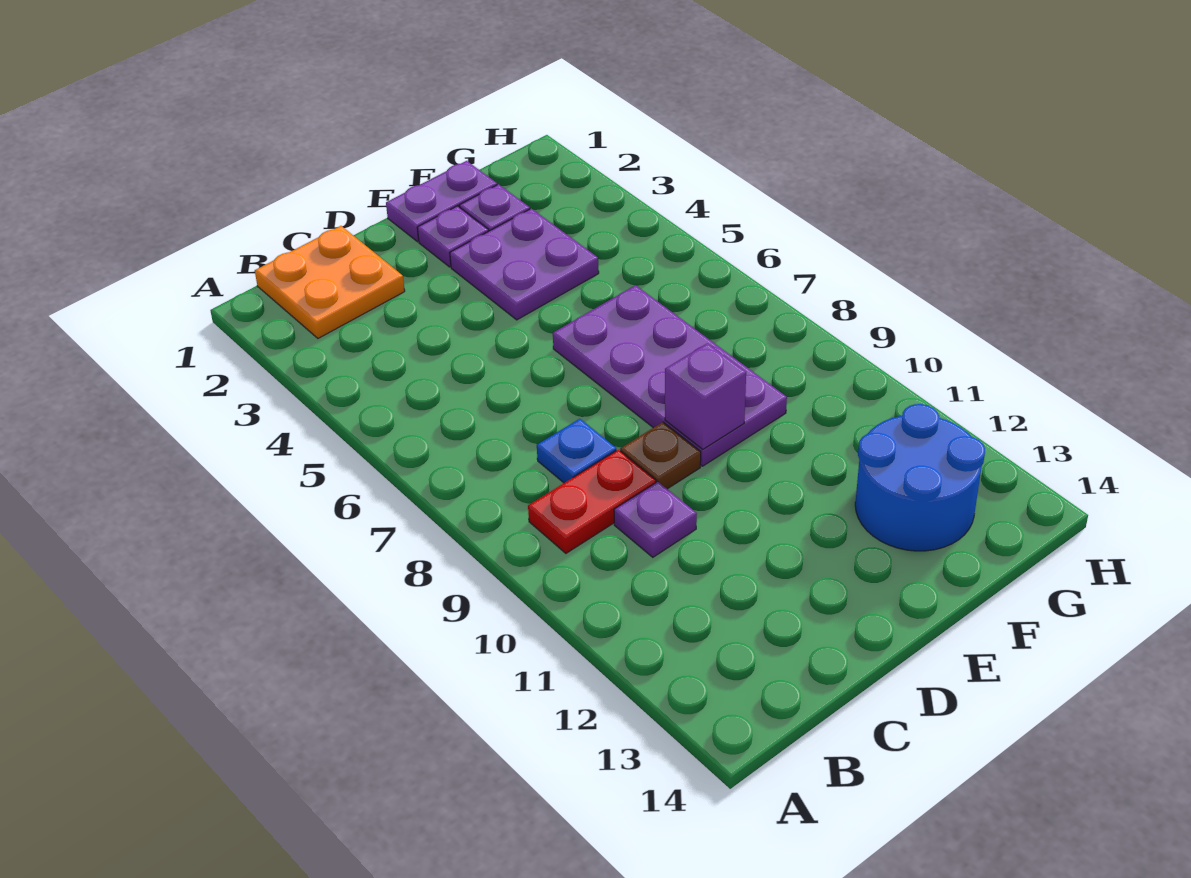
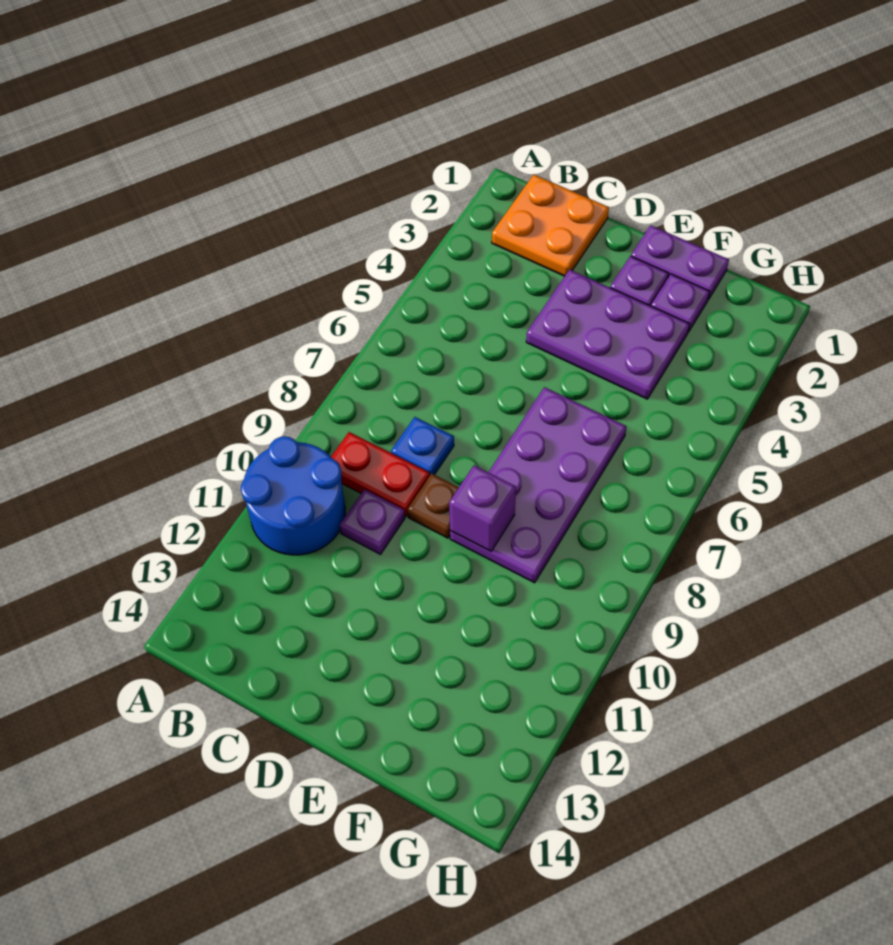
purple plate E3:F4 level 1 -> purple plate D3:F4 level 1
blue round brick F12:G13 level 1 -> blue round brick A10:B11 level 1

